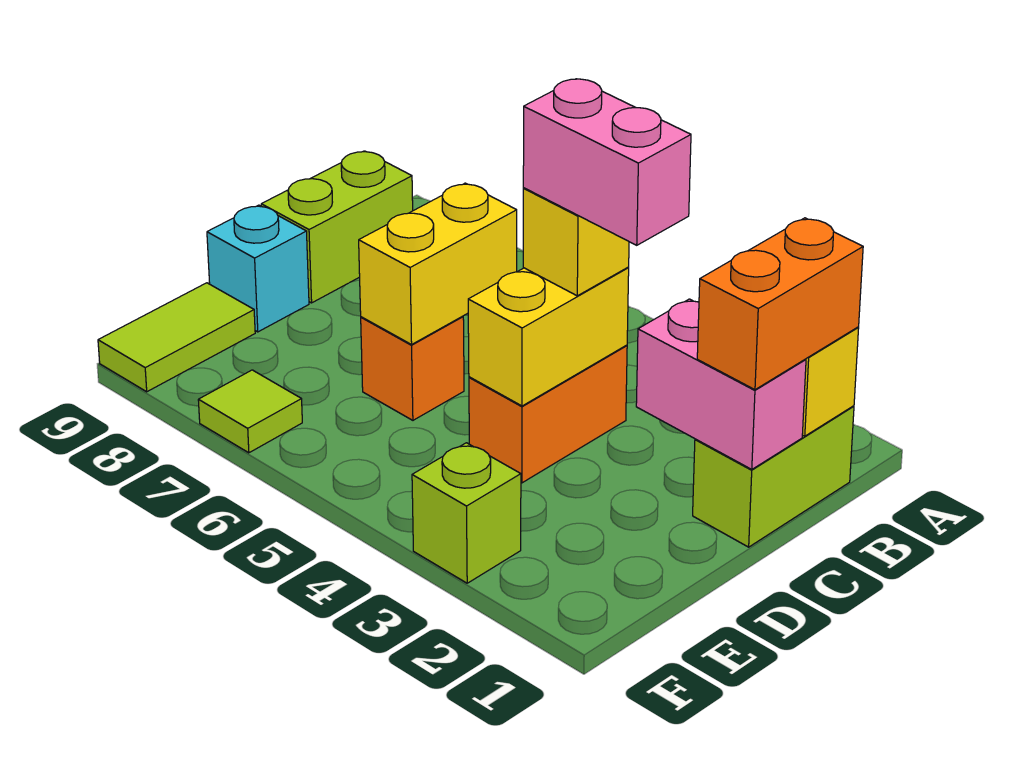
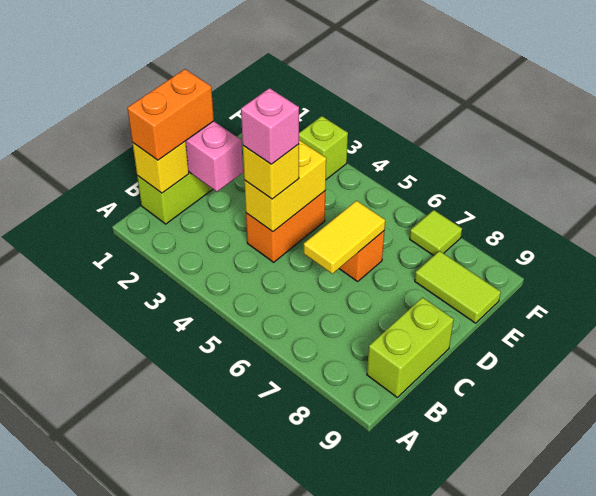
pink brick C3:C4 level 4 -> pink brick C4 level 4
yellow brick C6:D6 level 2 -> yellow tile C6:D6 level 2
cyan brick D9 level 1 -> none
lime tile E9:F9 level 1 -> lime tile E8:E9 level 1

